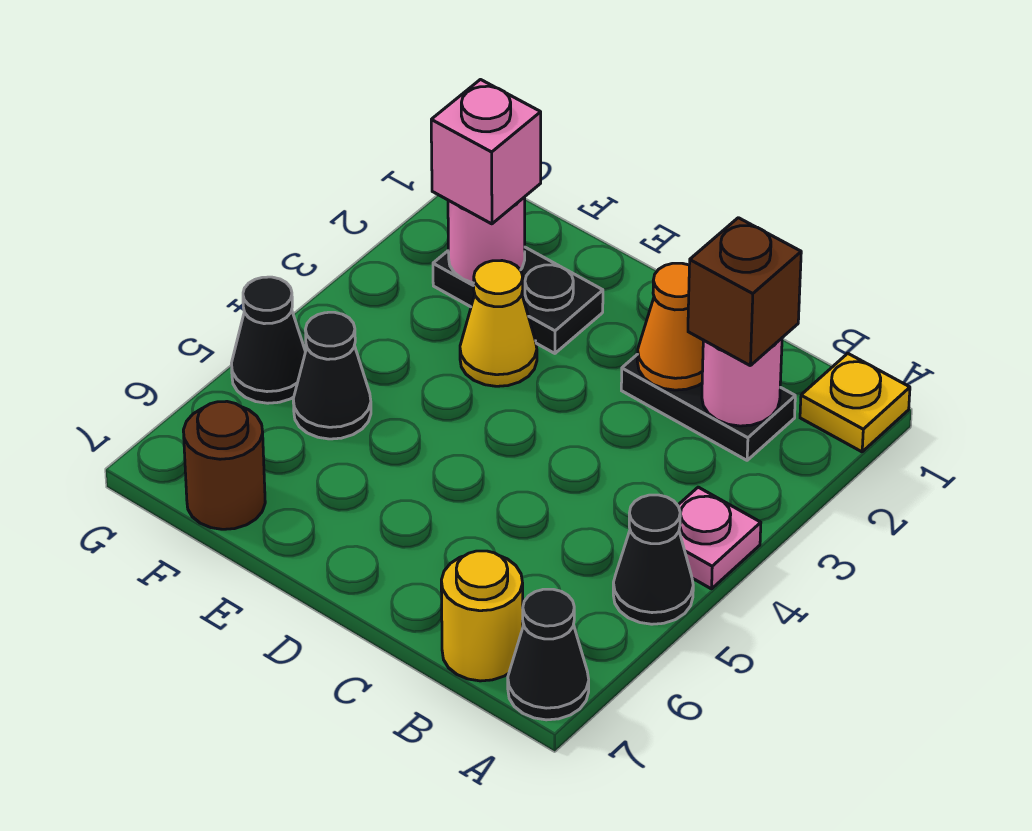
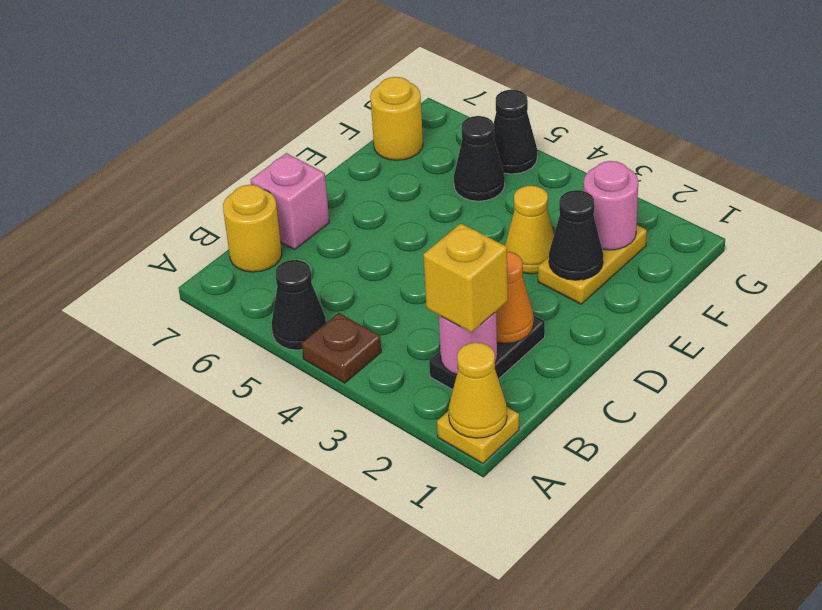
none -> yellow cone A1 level 2
pink plate A4 level 1 -> brown plate A4 level 1
black cone A7 level 1 -> black cone E2 level 2
brown brick B2 level 3 -> yellow brick B2 level 3
black plate E2:F2 level 1 -> yellow plate E2:F2 level 1
pink brick F2 level 3 -> pink brick C7 level 1
brown round brick F7 level 1 -> yellow round brick F7 level 1

